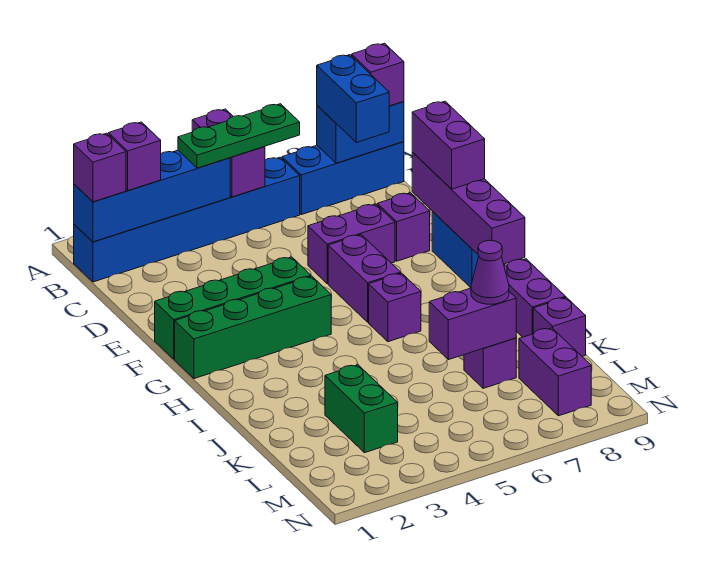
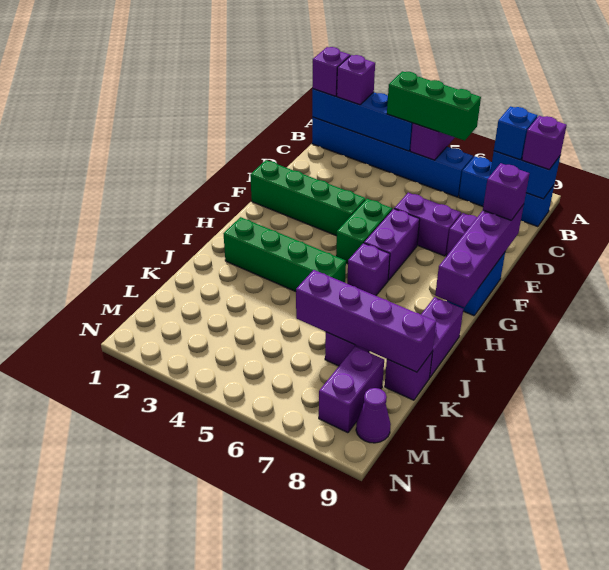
green plate B4:B6 level 3 -> green brick B4:B6 level 3
blue brick B8:C8 level 3 -> blue brick B8 level 3
purple brick E9:F9 level 3 -> purple brick E9 level 3
green brick G1:G4 level 1 -> green brick I2:I5 level 1
green brick K3:L3 level 1 -> green brick F5:G5 level 1
purple brick K6:K7 level 2 -> purple brick K6:K9 level 2
purple cone K7 level 3 -> purple cone M9 level 1

